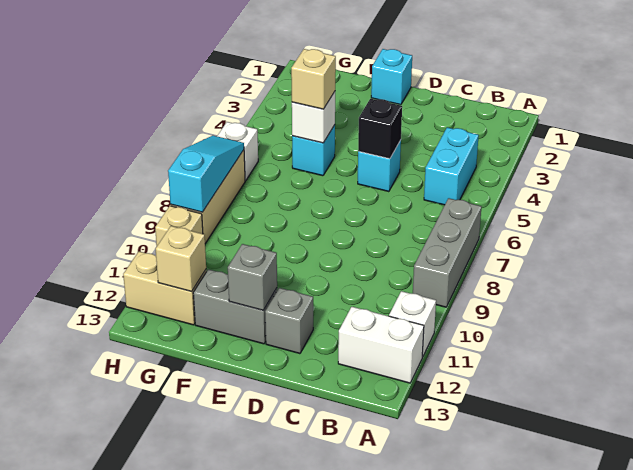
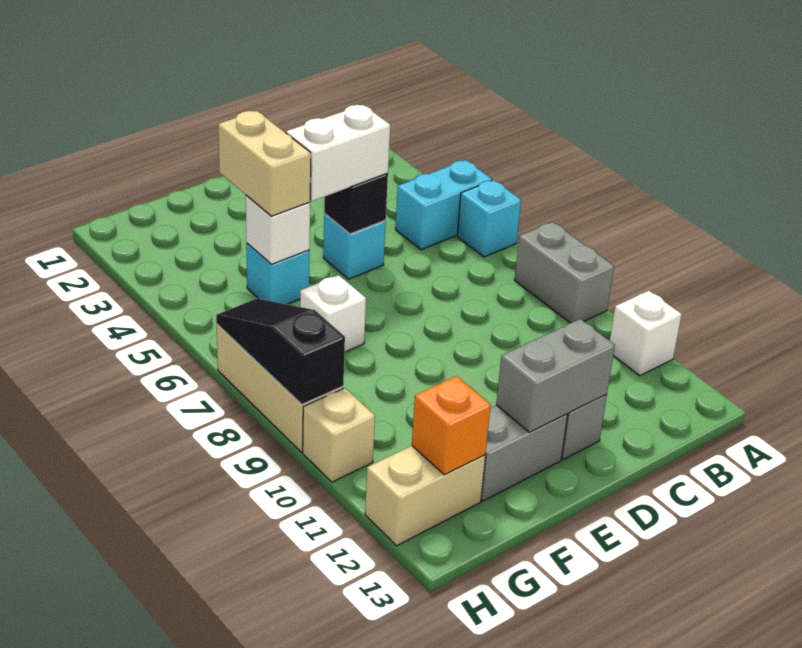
grey brick A7:A9 level 1 -> grey brick A8:A9 level 1
white brick A12:B12 level 1 -> white brick D5:E5 level 3
cyan brick B4:B5 level 1 -> cyan brick A5:B5 level 1
cyan brick E1 level 1 -> cyan brick A6 level 1
grey brick E12 level 2 -> grey brick D12:E12 level 2
tan brick F5 level 3 -> tan brick F4:F5 level 3
tan brick G12 level 2 -> orange brick G12 level 2
white brick H6 level 1 -> white brick F7 level 1
cyan slope H7:H9 level 2 top 9 -> black slope H7:H9 level 2 top 9

